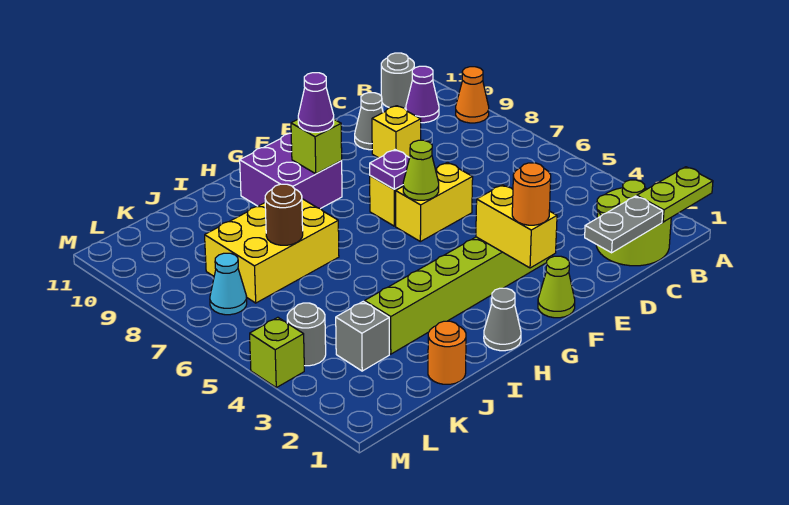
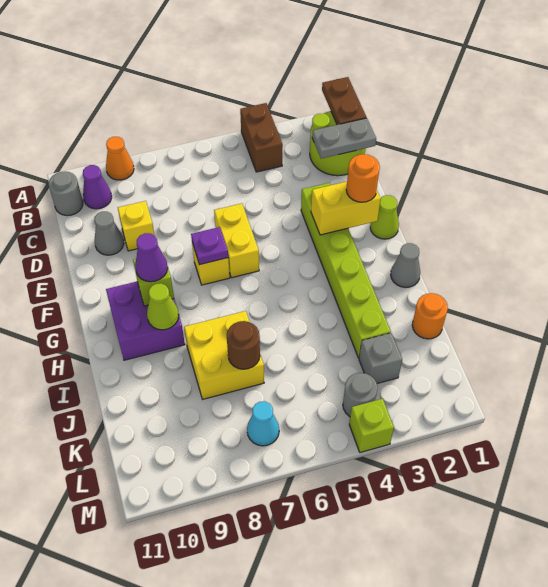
lime plate A1:B1 level 2 -> brown plate A1:B1 level 2
none -> brown brick A4:B4 level 1
grey plate C1:D1 level 2 -> grey plate C1:C2 level 2
lime cone F6 level 2 -> lime cone H9 level 2
yellow brick I7:K8 level 1 -> yellow brick I7:J8 level 1

